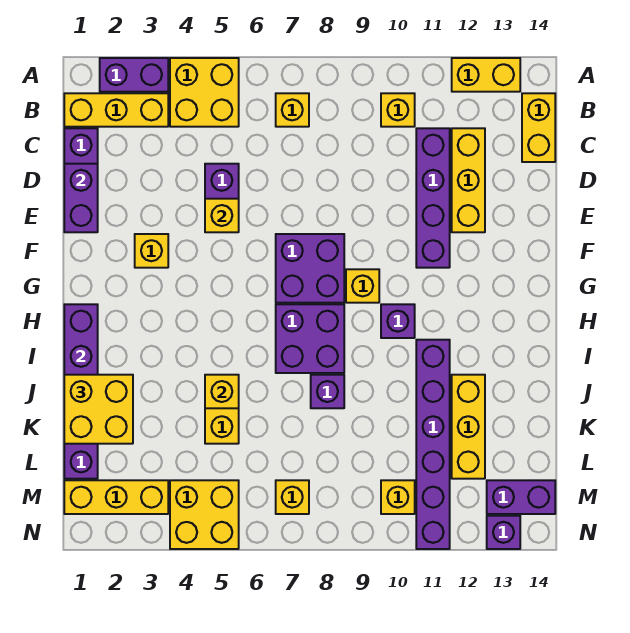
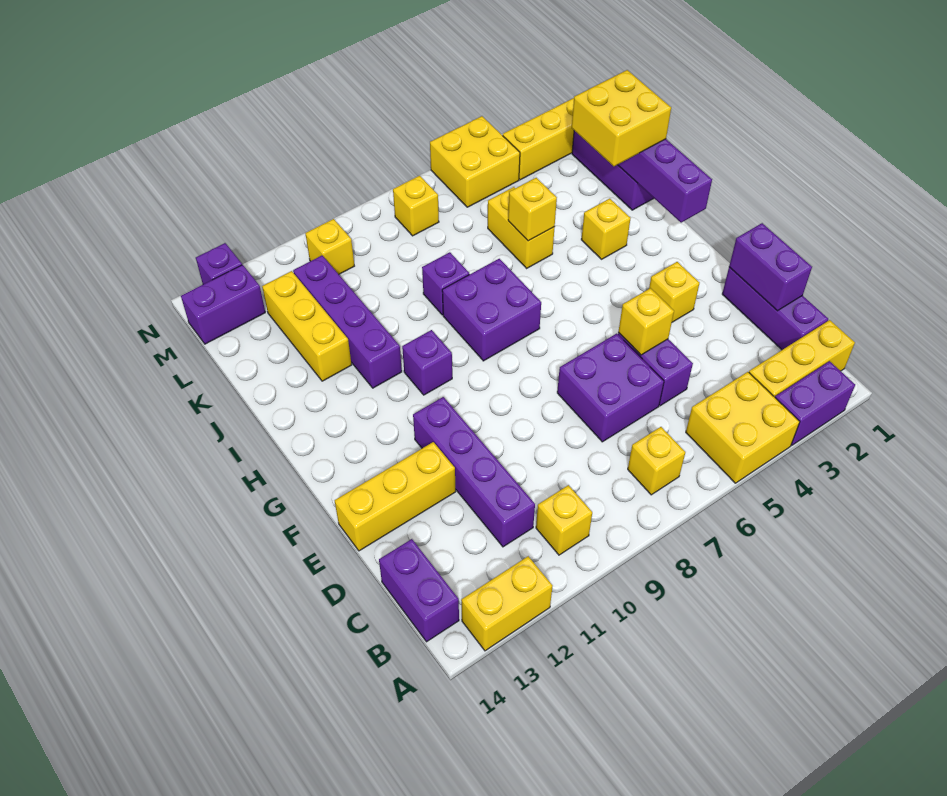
yellow brick B14:C14 level 1 -> purple brick B14:C14 level 1
yellow brick C12:E12 level 1 -> yellow brick E12:E14 level 1
purple brick F7:G8 level 1 -> purple brick D6:E7 level 1
yellow brick G9 level 1 -> yellow brick I3 level 1
purple brick I11:N11 level 1 -> purple brick I11:L11 level 1

